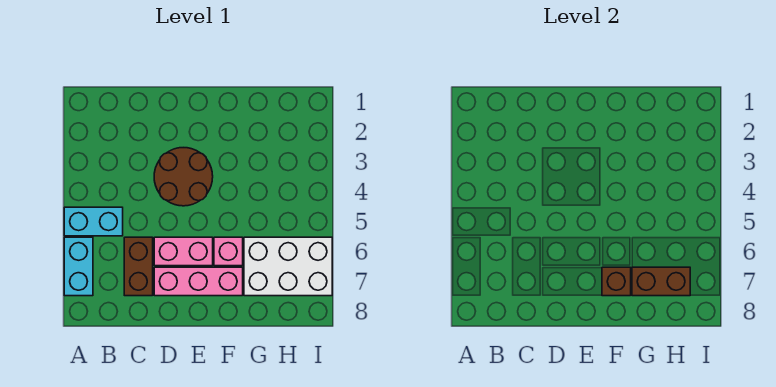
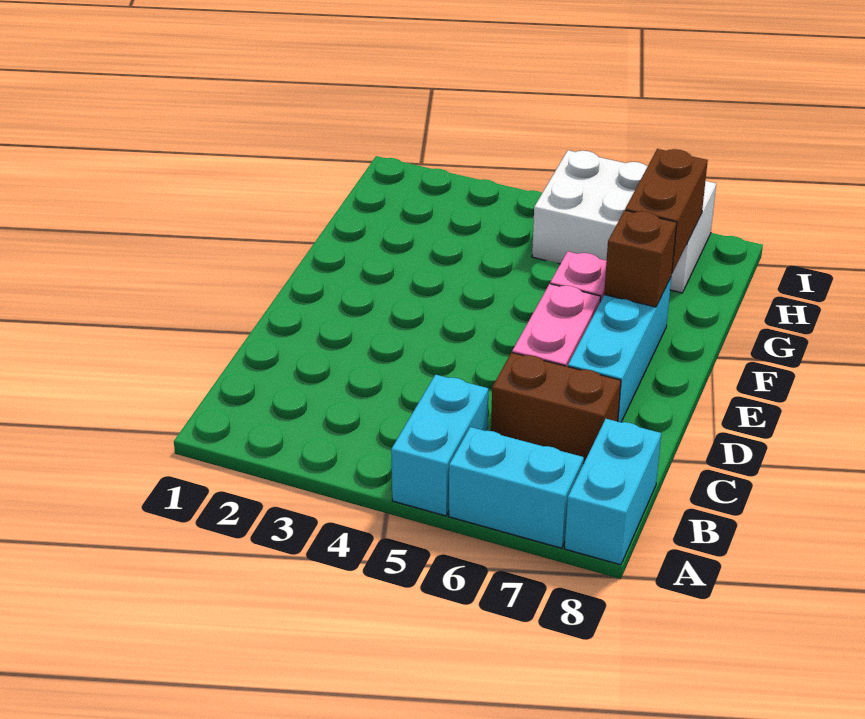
none -> cyan brick A8:B8 level 1
brown round brick D3:E4 level 1 -> none
pink brick D7:F7 level 1 -> cyan brick D7:F7 level 1
white brick G6:I7 level 1 -> white brick H5:I7 level 1

